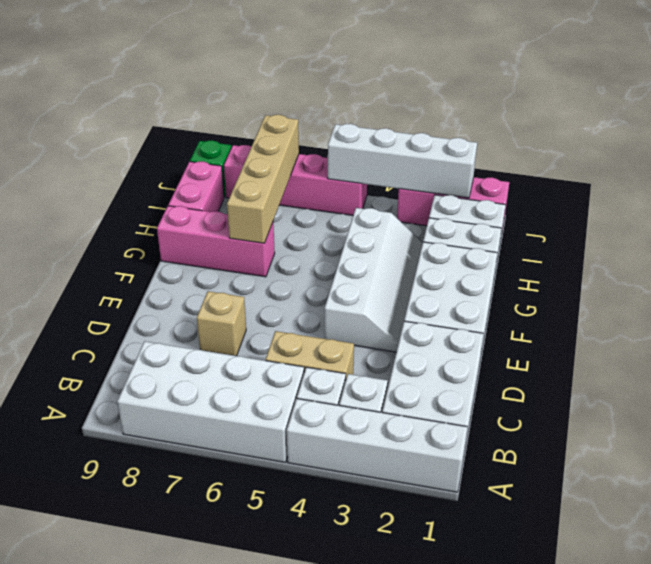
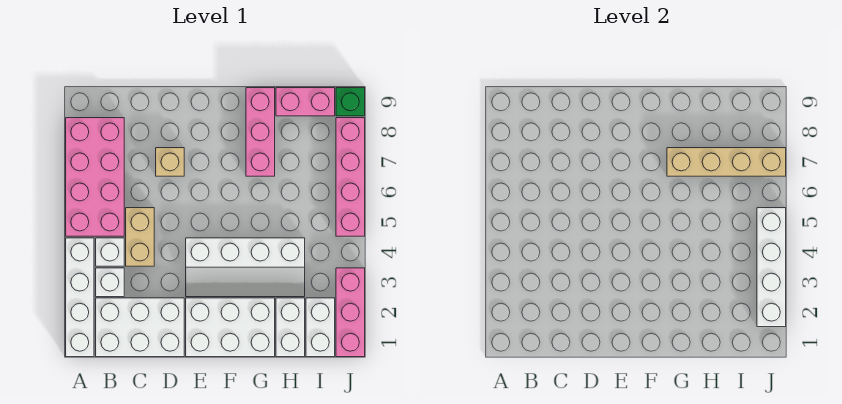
white brick A5:B8 level 1 -> pink brick A5:B8 level 1

